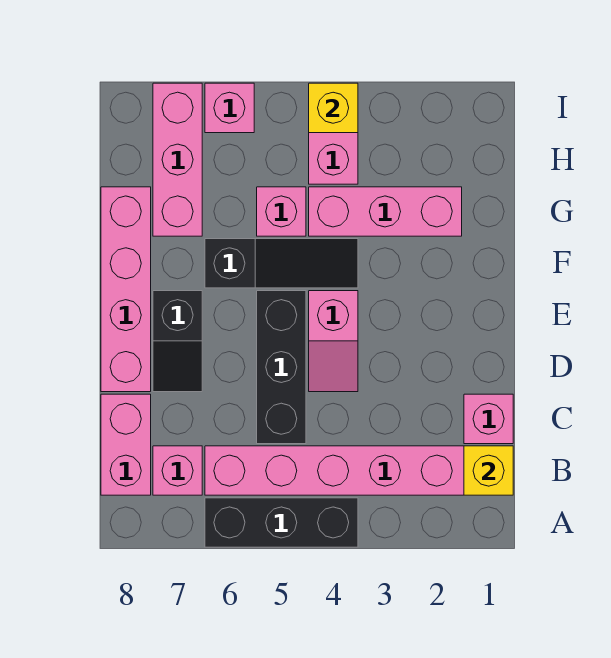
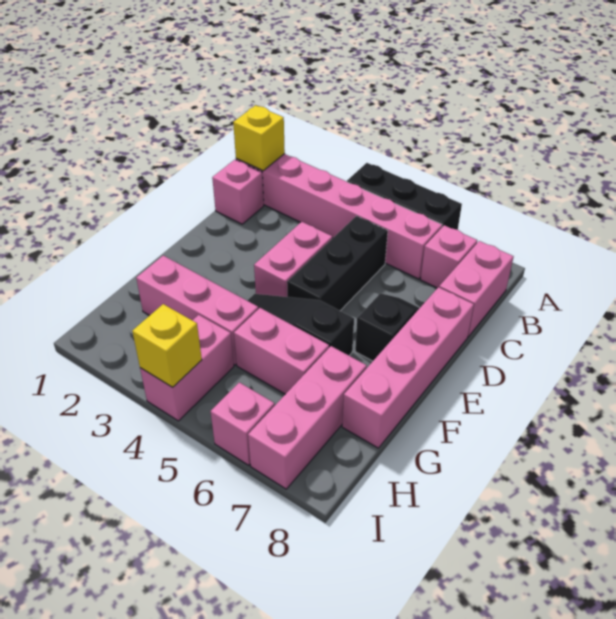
pink slope D4:E4 level 1 top E -> pink brick D4:E4 level 1
pink brick G5 level 1 -> pink brick G5:G6 level 1

